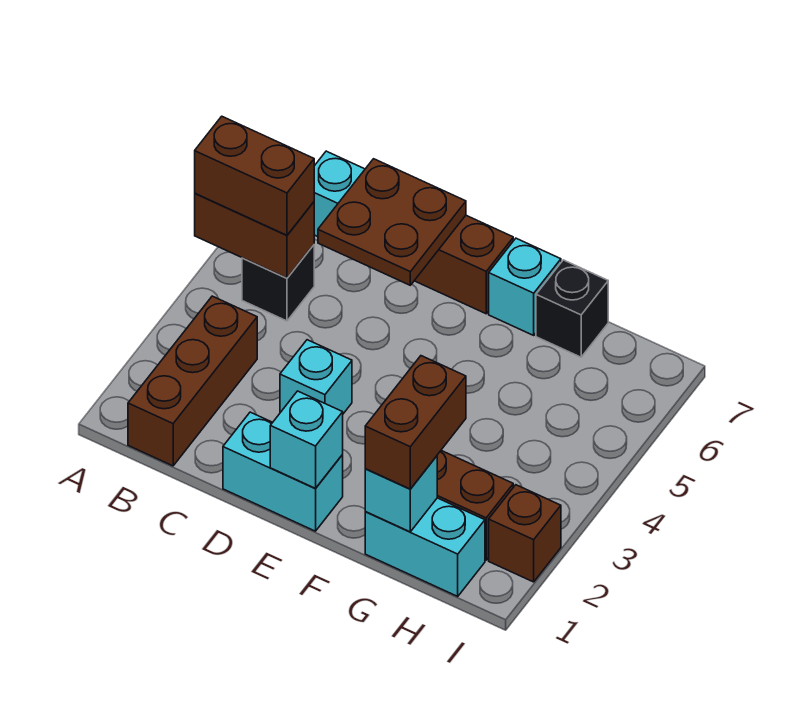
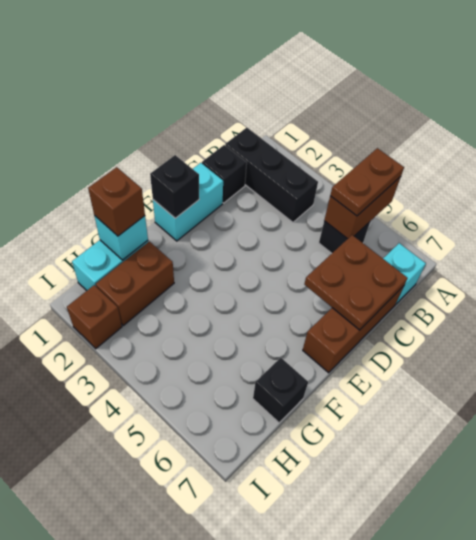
brown brick A5:B5 level 3 -> brown plate A5:B5 level 3
brown brick B1:B3 level 1 -> black brick B1:B3 level 1
none -> black brick C1 level 1
cyan brick D3 level 1 -> none
cyan brick E1 level 2 -> black brick E1 level 2
cyan brick F7 level 1 -> none
brown brick G1:G2 level 3 -> brown brick G1 level 3

